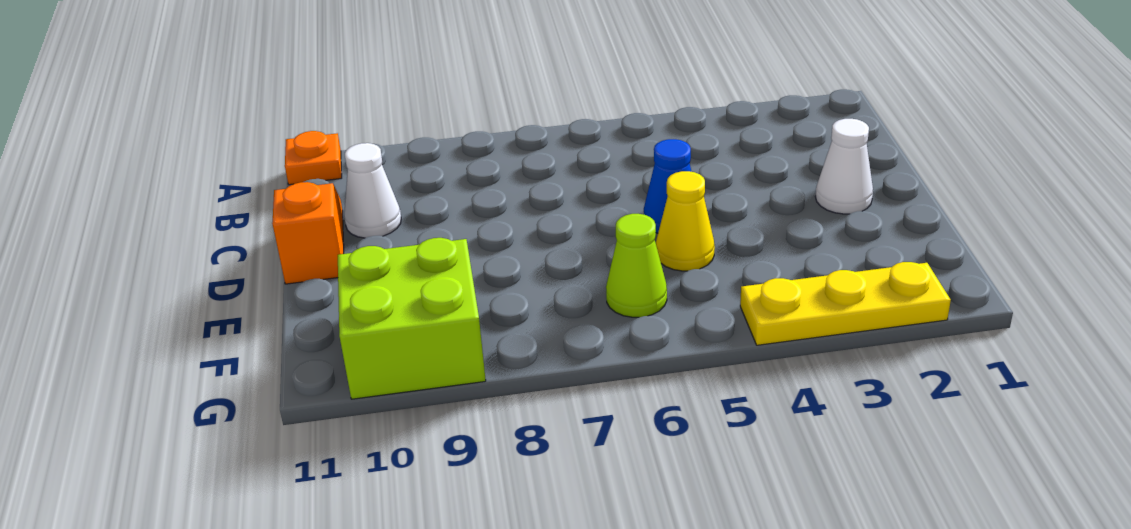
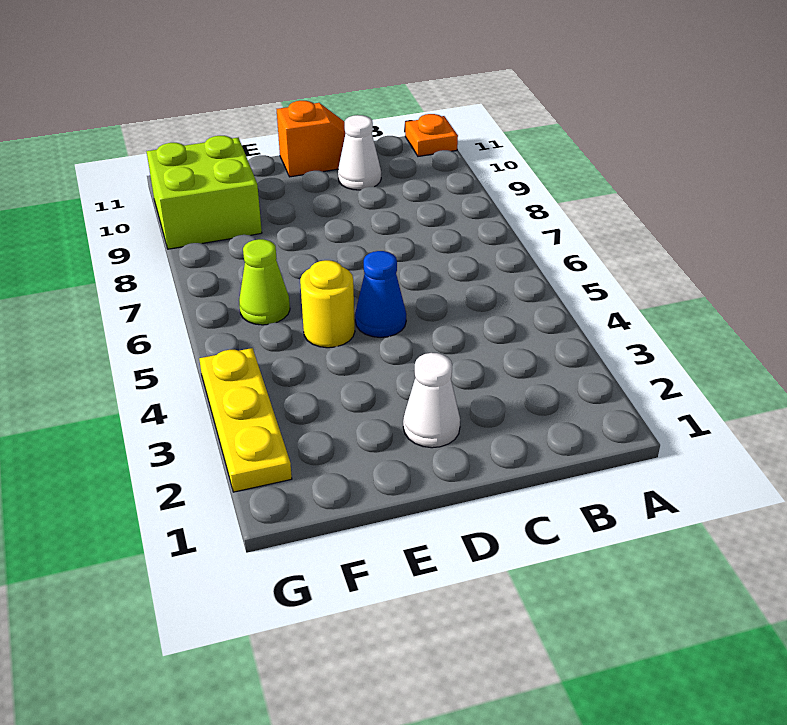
yellow cone E5 level 1 -> yellow round brick E5 level 1

